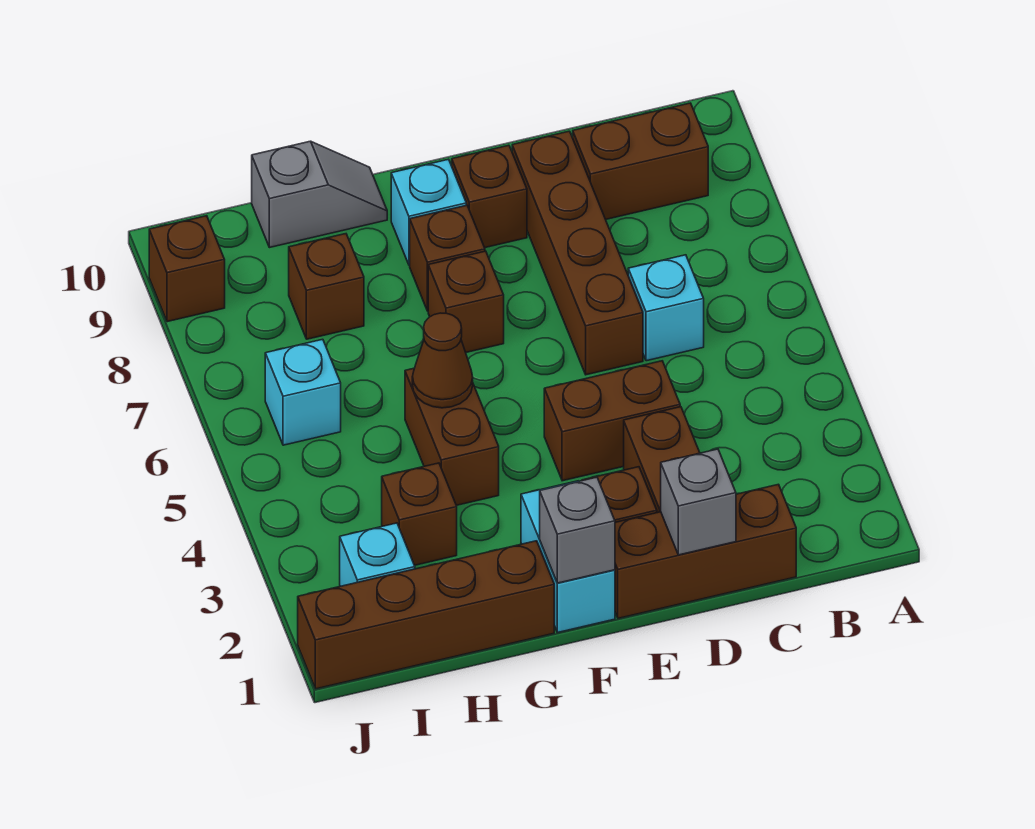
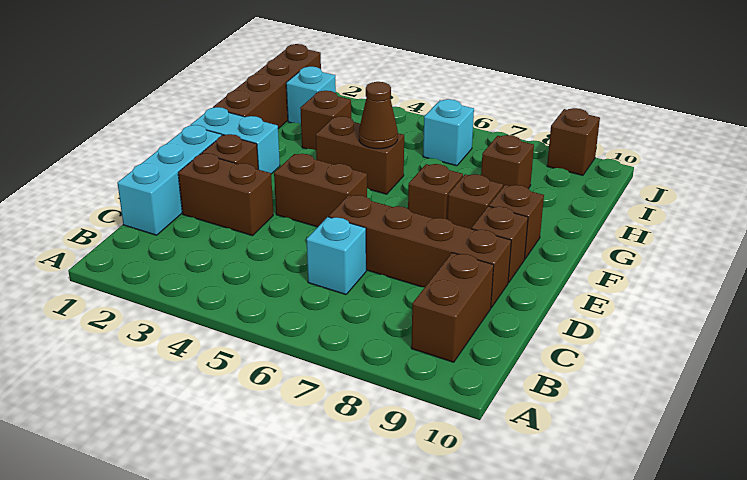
brown brick C1:E1 level 1 -> cyan brick C1:E1 level 1
grey brick D1 level 2 -> none
brown brick D4:E4 level 1 -> brown brick E4:E5 level 1
grey brick F1 level 2 -> none
cyan brick F9 level 1 -> brown brick F9 level 1
grey slope G10:H10 level 1 top H -> none

